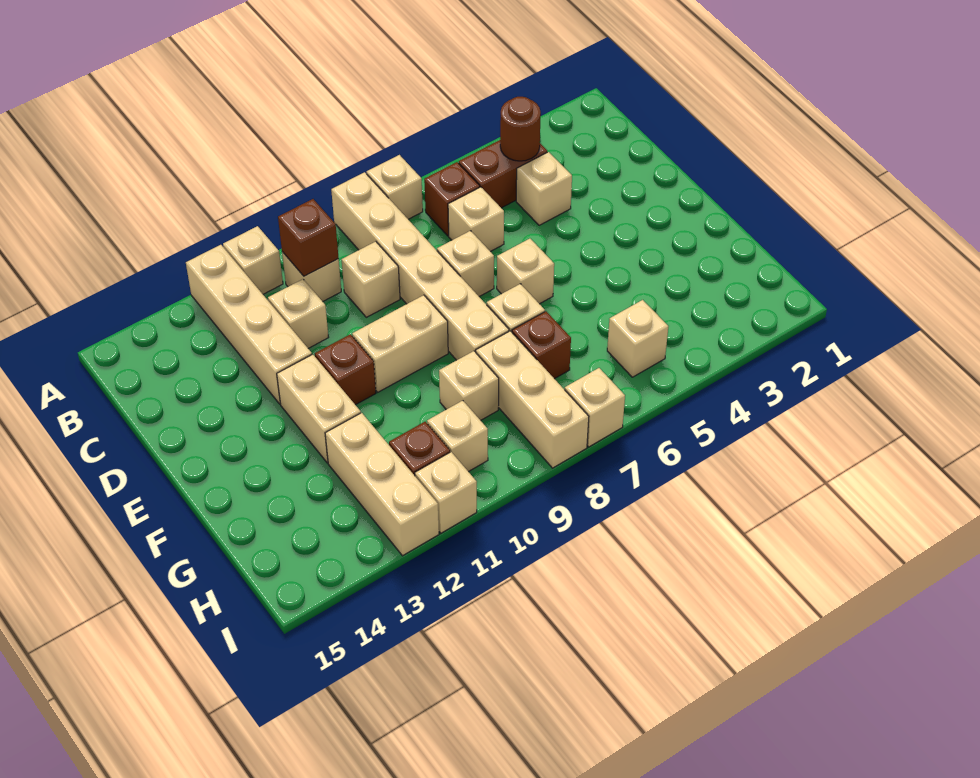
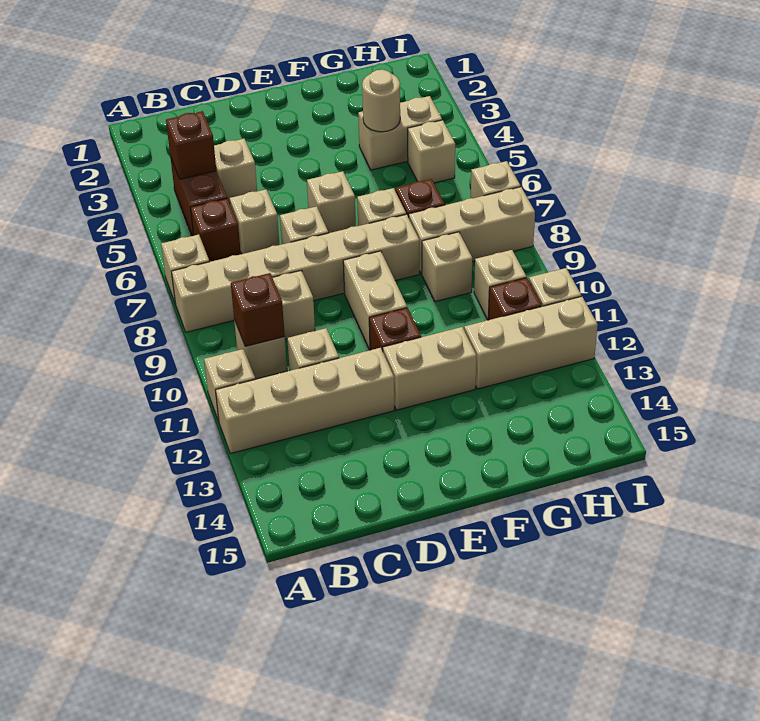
brown round brick B4 level 2 -> brown brick B4 level 2
none -> tan brick G4:H4 level 1
none -> tan round brick G4 level 2

